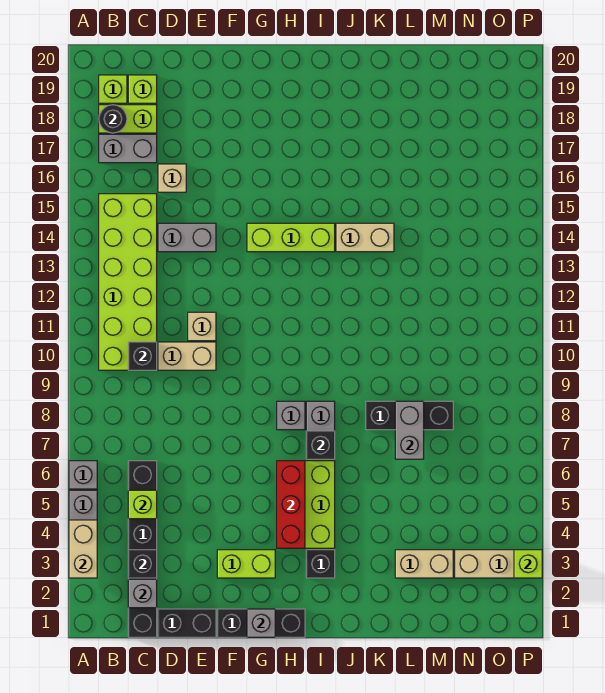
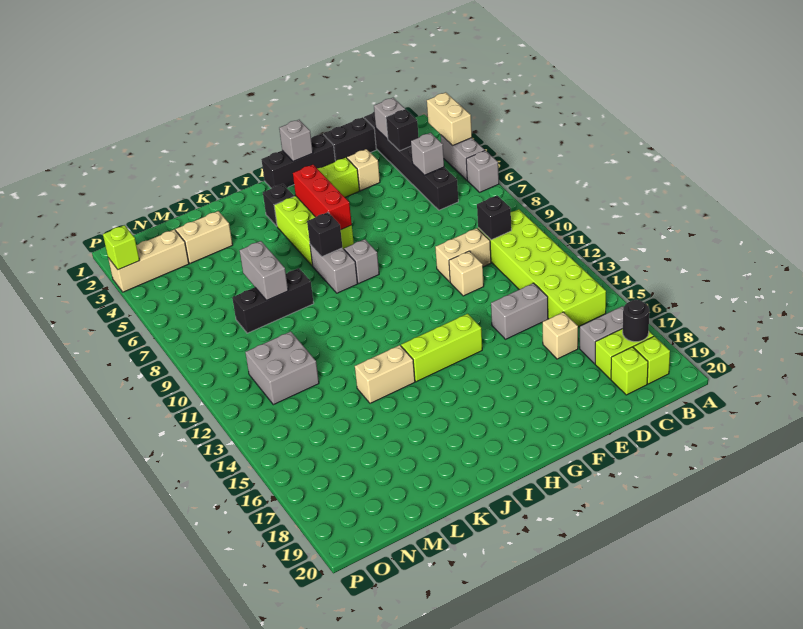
lime brick C5 level 2 -> grey brick C5 level 2
none -> tan brick E3 level 1
none -> grey brick M11:N12 level 1

